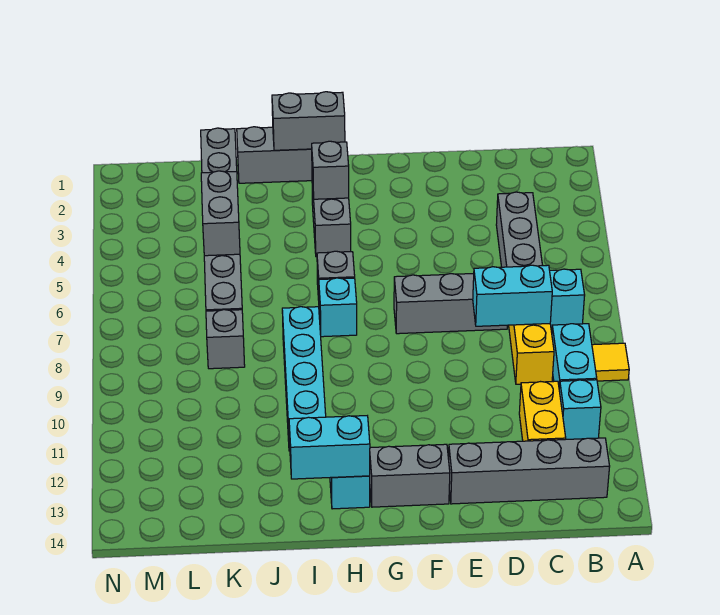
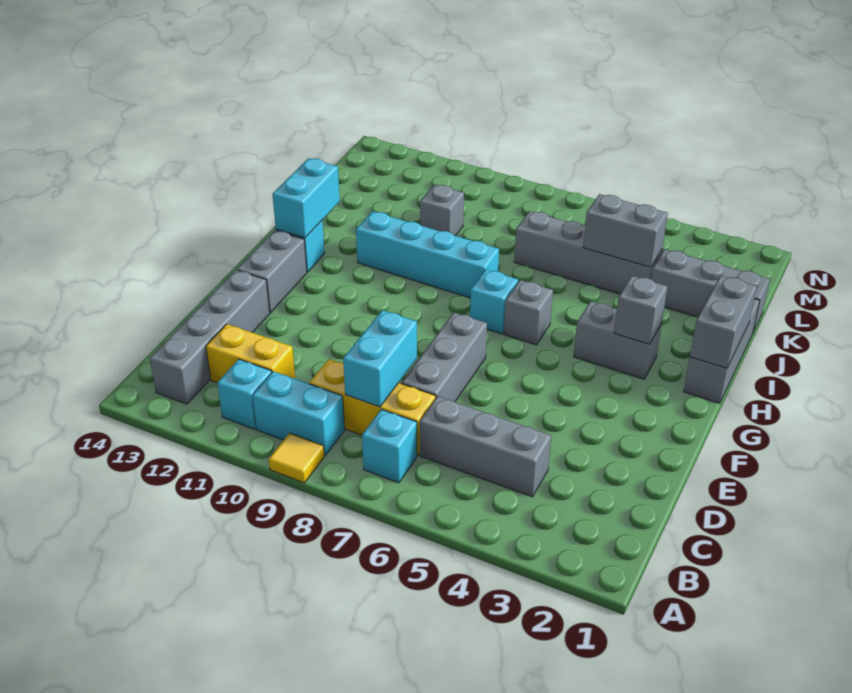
grey brick K8 level 1 -> grey brick K10 level 1

